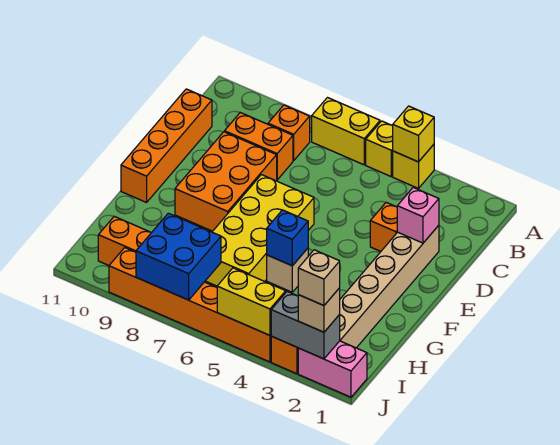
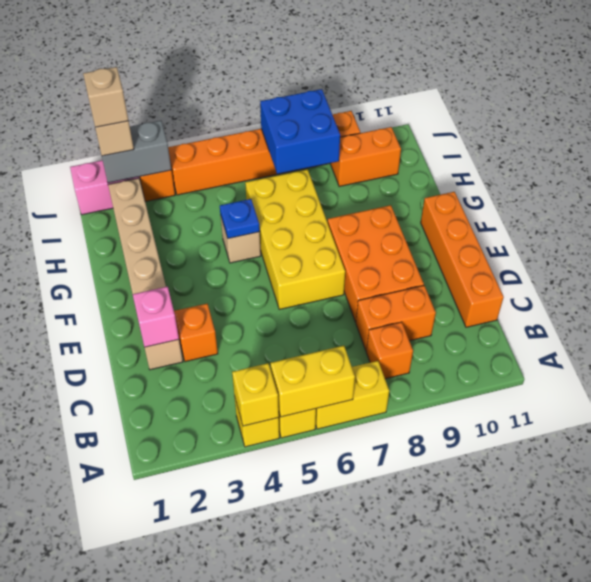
blue brick G5 level 2 -> blue plate G5 level 2
yellow brick J4:J5 level 2 -> yellow brick A5:A6 level 2

